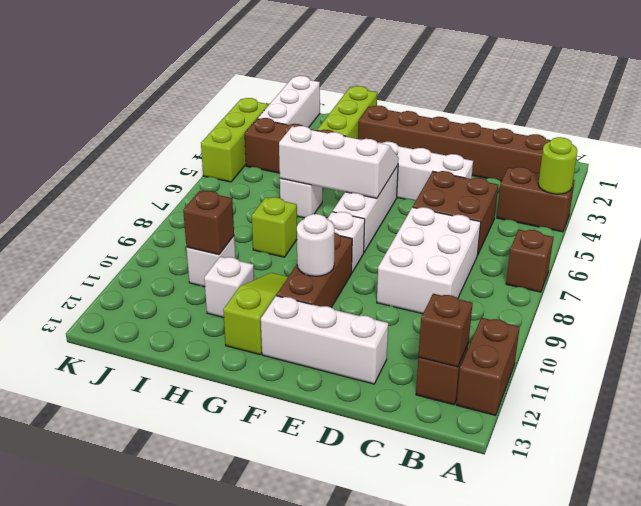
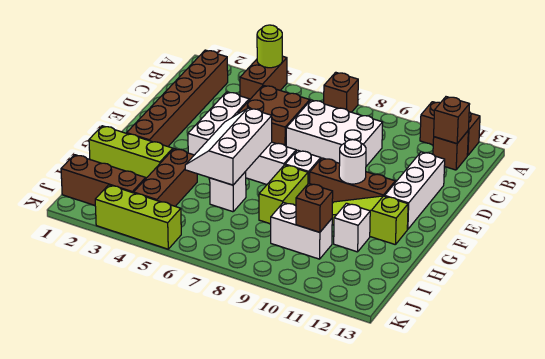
lime brick H8 level 1 -> lime brick G8:H8 level 1
white brick I10 level 1 -> white brick I9:I10 level 1
white brick J1:J3 level 1 -> brown brick J1:J3 level 1

